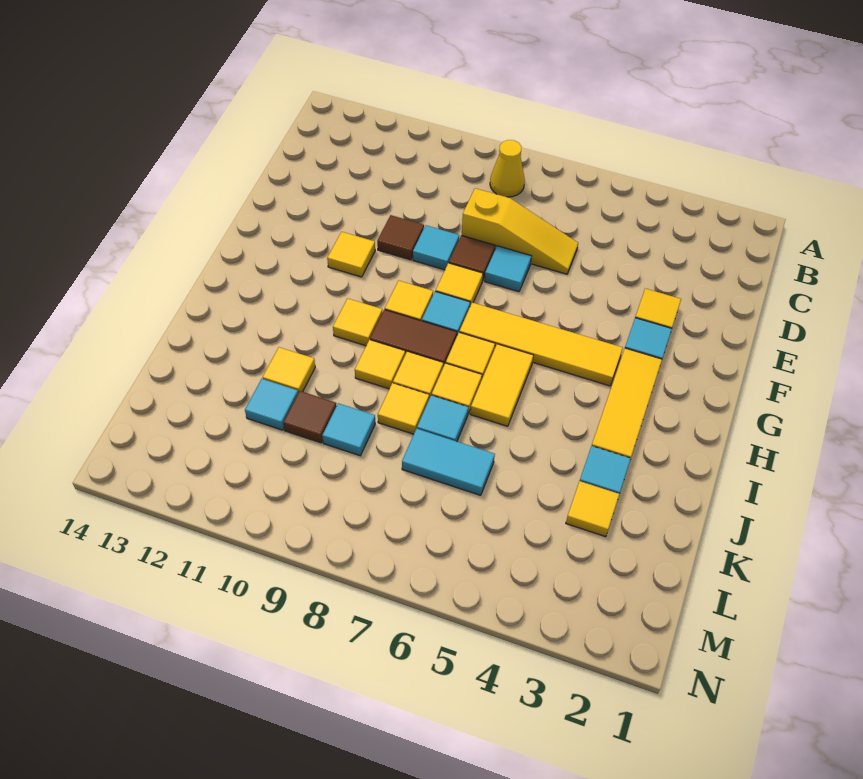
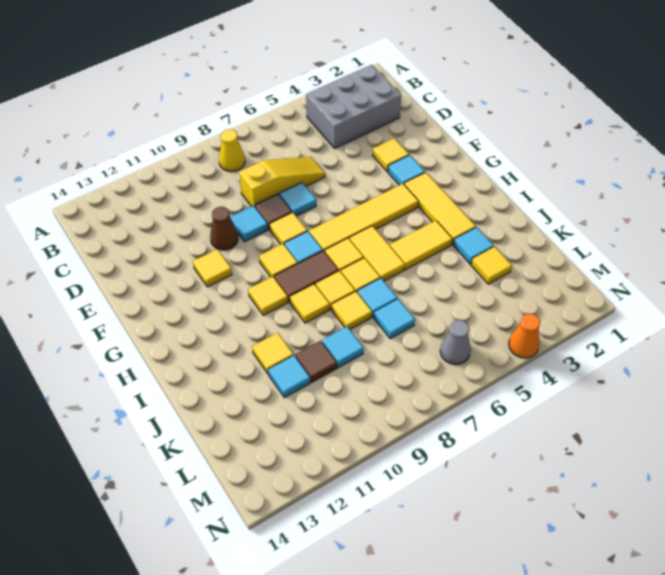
none -> grey brick B2:C4 level 1
brown tile E10 level 1 -> brown cone E10 level 1
none -> yellow tile I4:I5 level 1
cyan tile K6:K7 level 1 -> cyan tile K7 level 1
none -> grey cone M6 level 1
none -> orange cone N4 level 1

